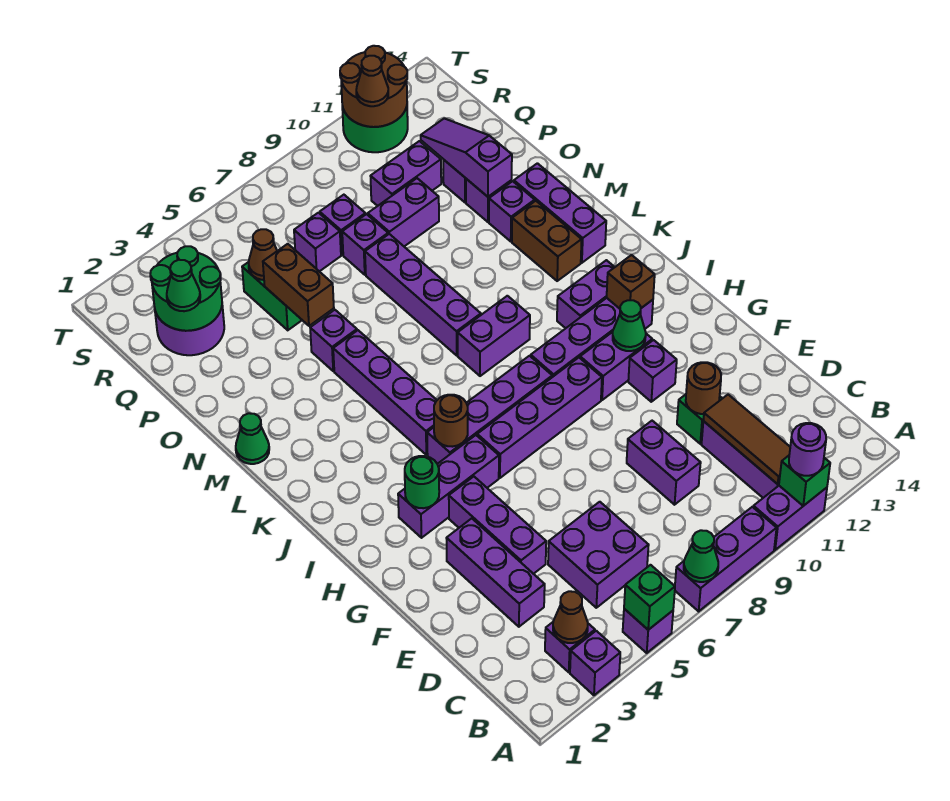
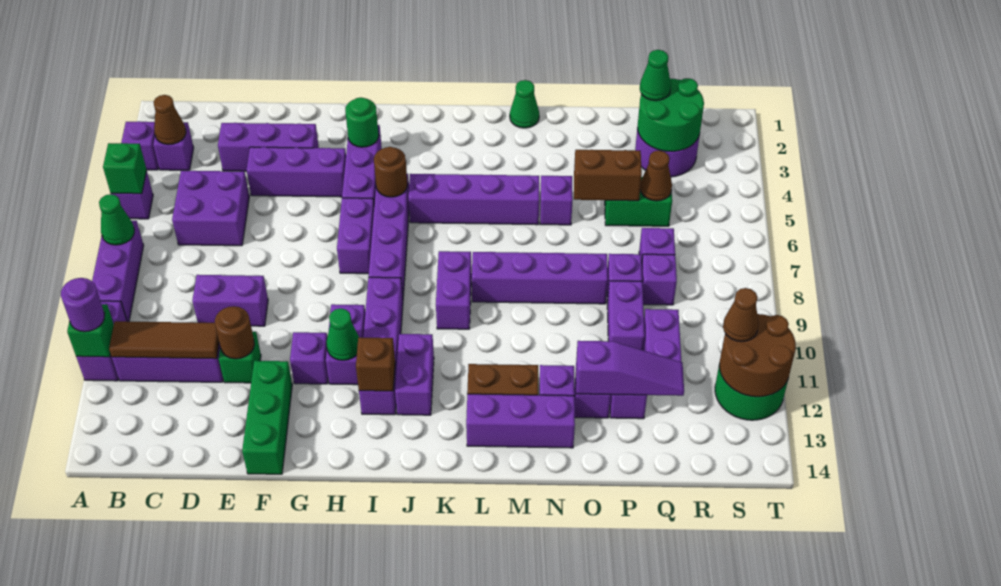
none -> green brick F12:F14 level 1
purple brick H6:H9 level 1 -> purple brick H6:H7 level 1

